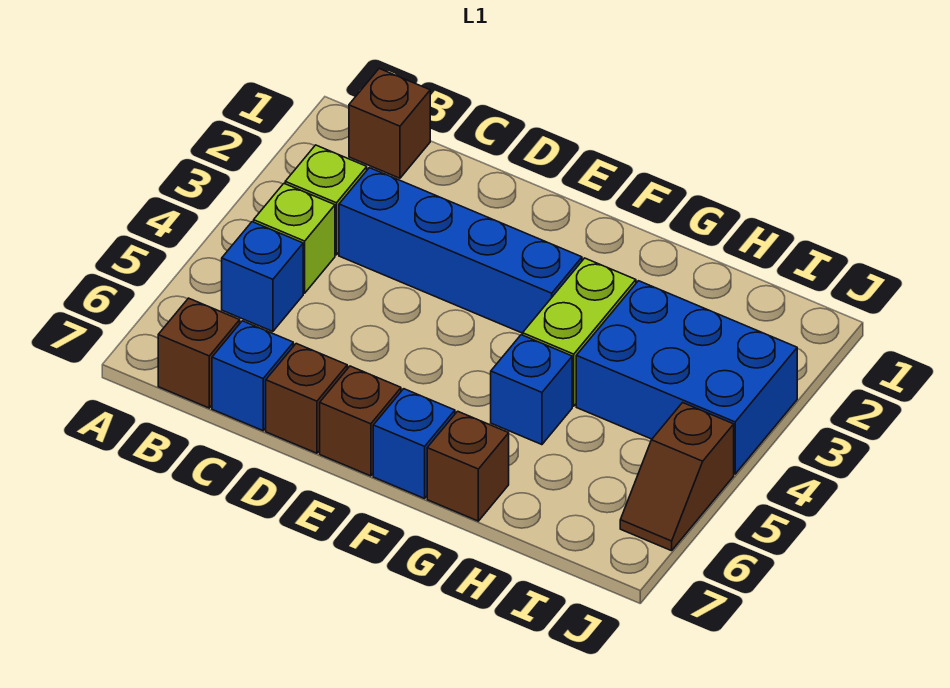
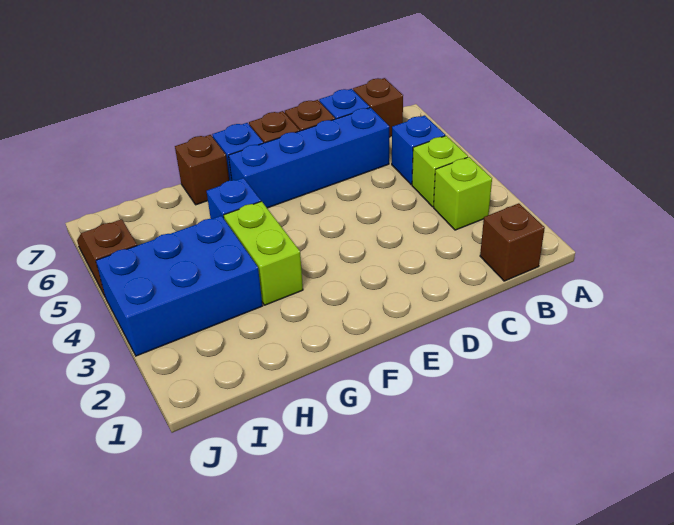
blue brick C3:F3 level 1 -> blue brick C6:F6 level 1

